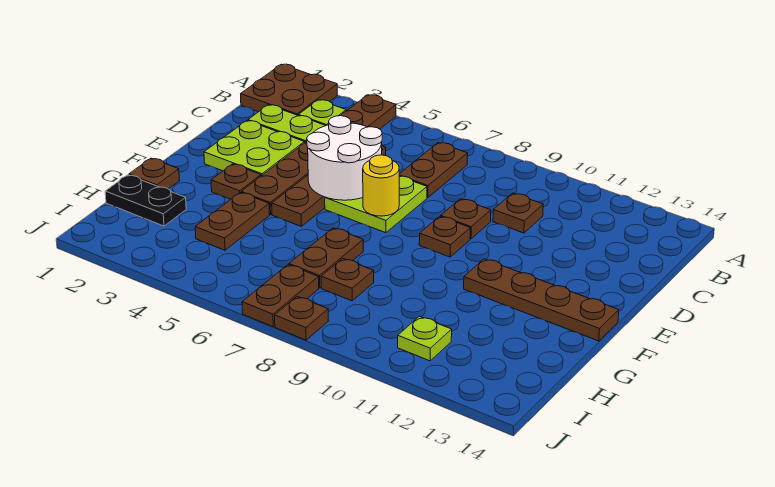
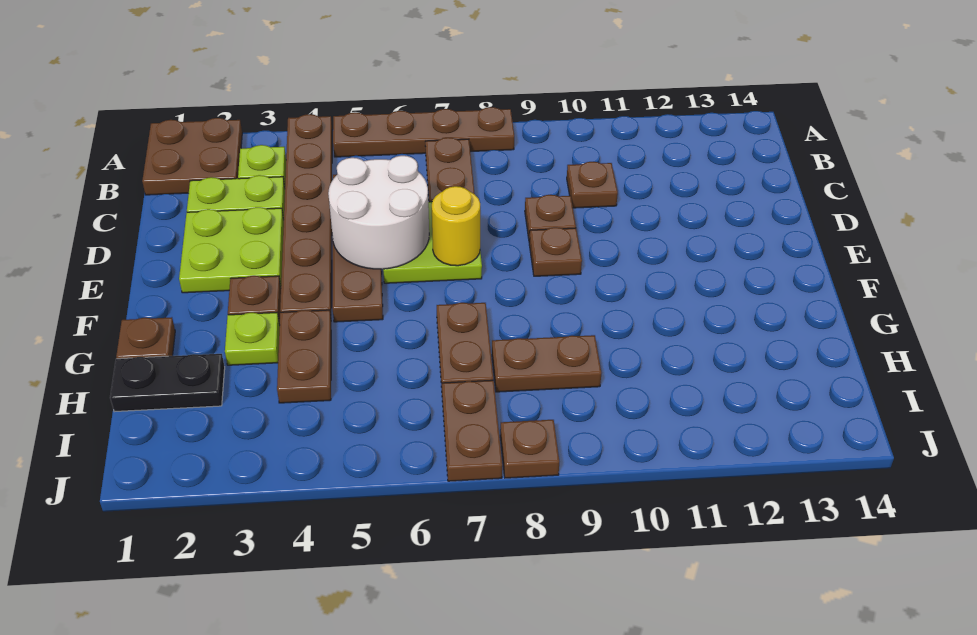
brown plate F11:F14 level 1 -> brown plate A5:A8 level 1
brown plate H8 level 1 -> brown plate H8:H9 level 1
lime plate I11 level 1 -> lime plate G3 level 1

